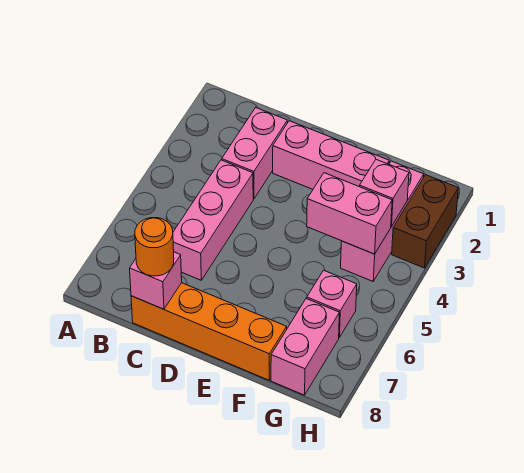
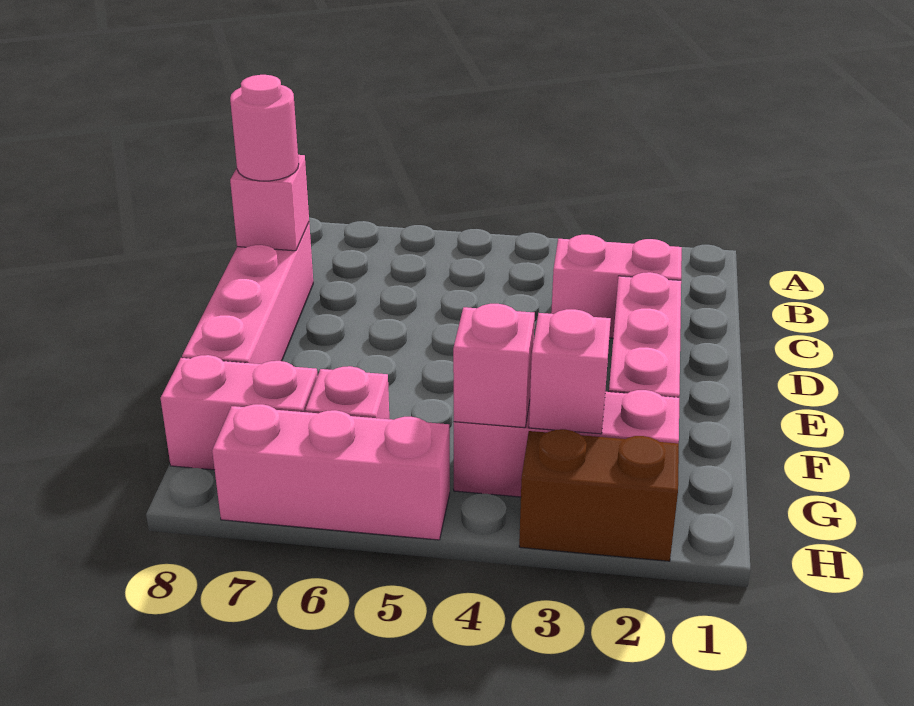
pink brick C4:C6 level 1 -> pink brick H5:H7 level 1
orange brick C8:F8 level 1 -> pink brick C8:F8 level 1
orange round brick C8 level 3 -> pink round brick C8 level 3
pink brick F4:G4 level 2 -> pink brick G4 level 2

